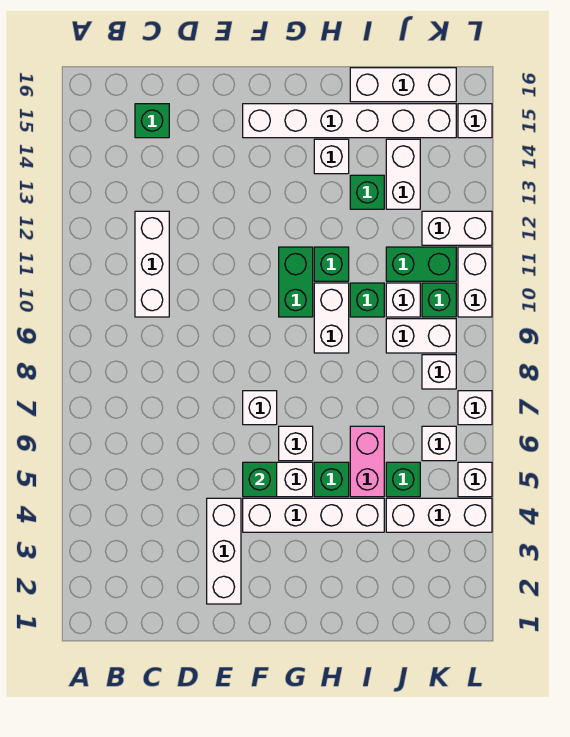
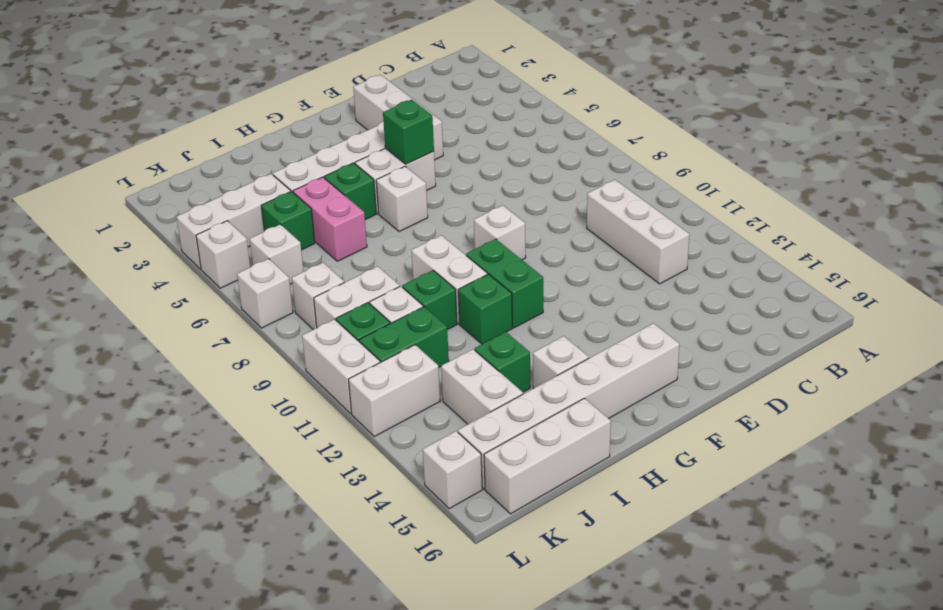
green brick C15 level 1 -> none
white brick F7 level 1 -> white brick F9 level 1

